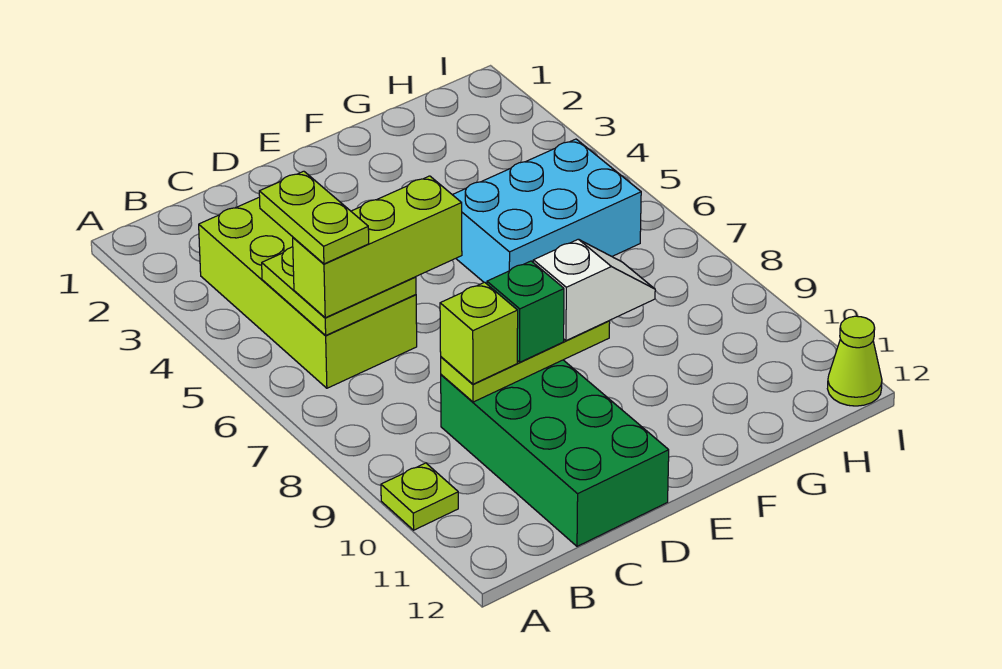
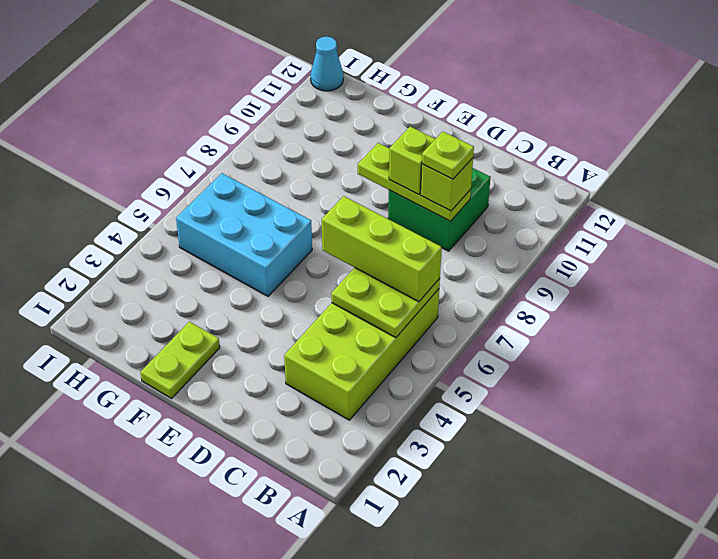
lime plate A10 level 1 -> lime plate C9 level 4
lime plate B5:B6 level 4 -> lime plate F1:F2 level 1
green brick C9:D12 level 1 -> green brick C9:D10 level 1
green brick D9 level 3 -> lime brick D9 level 3
white slope E9:F9 level 3 top E -> none
lime cone I12 level 1 -> cyan cone I12 level 1

